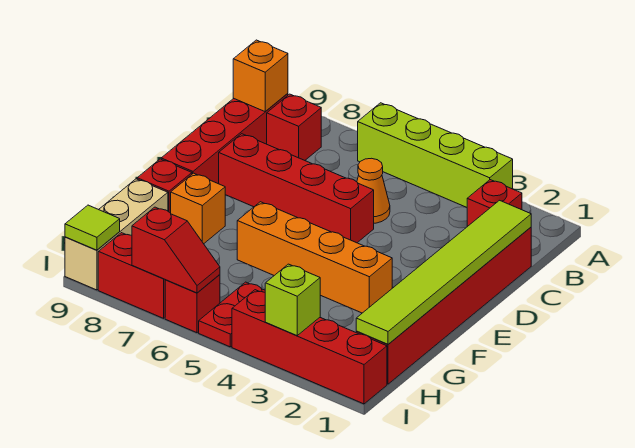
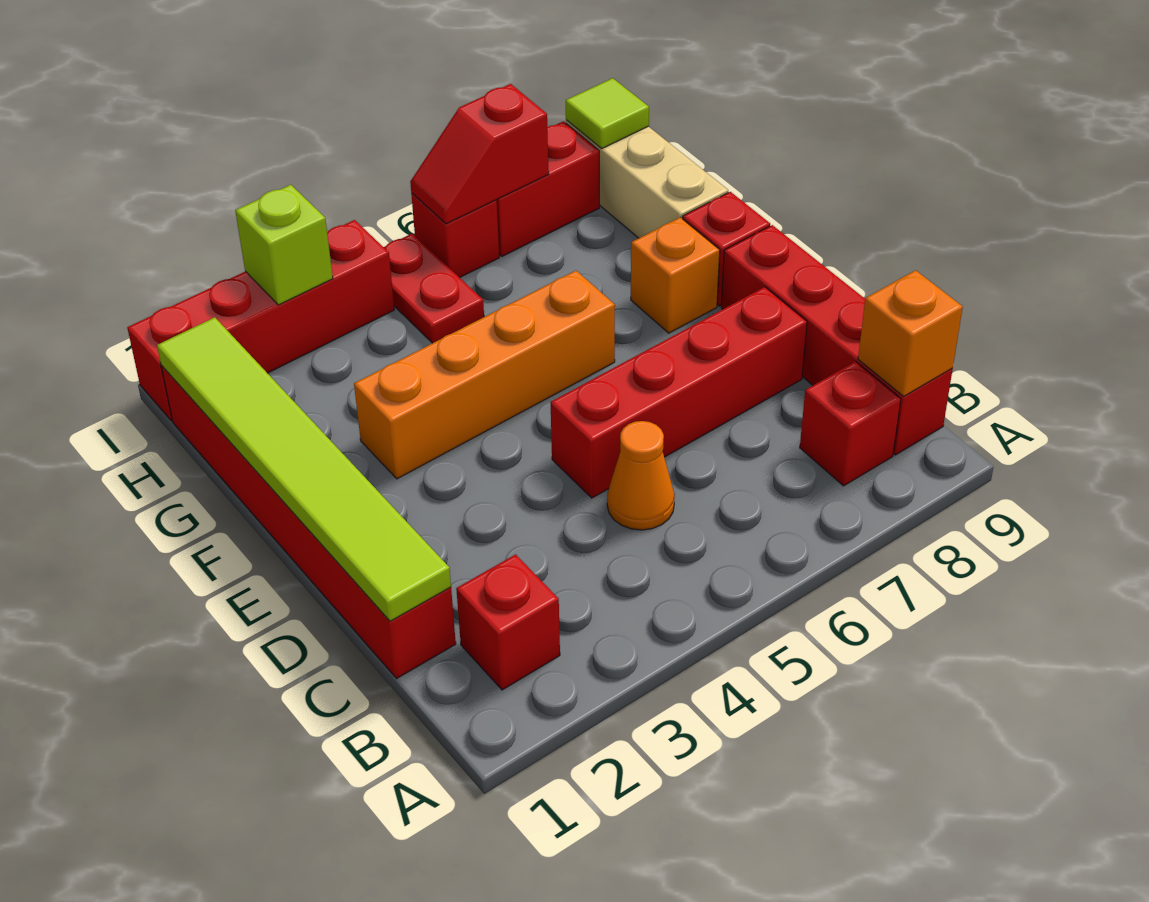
lime brick A3:A6 level 1 -> none

